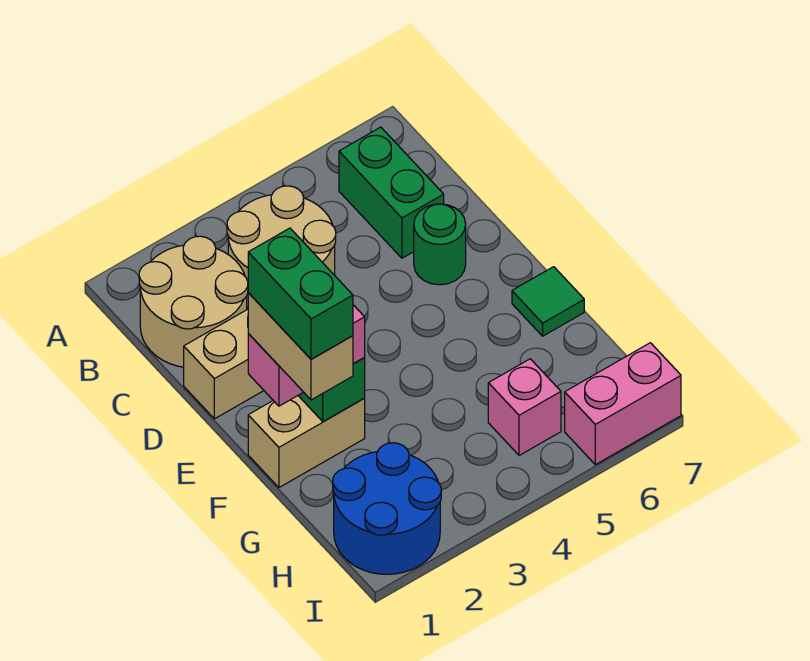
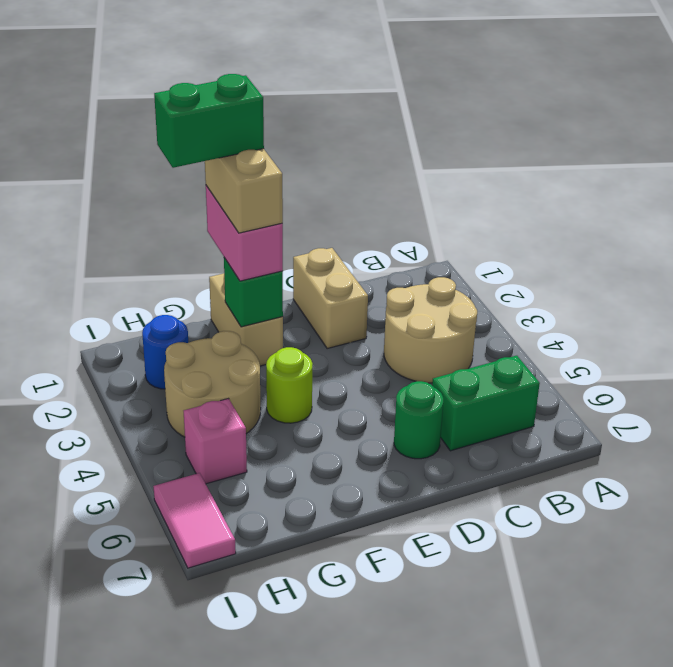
tan round brick B1:C2 level 1 -> tan round brick G3:H4 level 1
tan brick F1:G1 level 4 -> tan brick F1:F2 level 4
none -> lime round brick F4 level 1
green tile F7 level 1 -> none
blue round brick H1:I2 level 1 -> blue round brick H2 level 1
pink brick I6:I7 level 1 -> pink tile I6:I7 level 1

